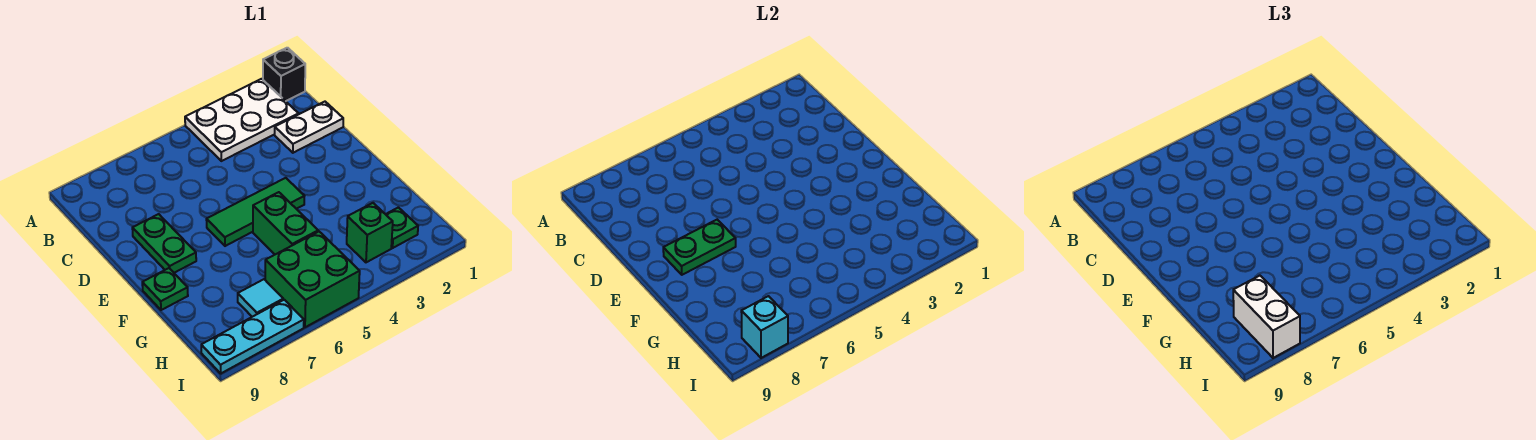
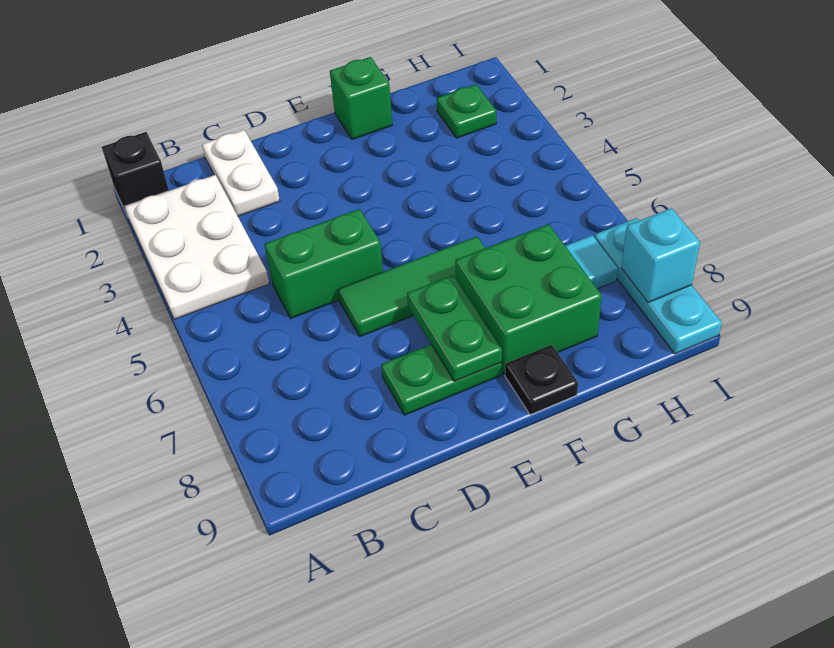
green tile E4:E6 level 1 -> green tile D6:F6 level 1
green brick F5:G5 level 1 -> green brick C5:D5 level 1
green plate F9 level 1 -> black plate F9 level 1
green brick H3 level 1 -> green brick F1 level 1
green brick H5:I6 level 1 -> green brick F7:G8 level 1
white brick H8:I8 level 3 -> none

